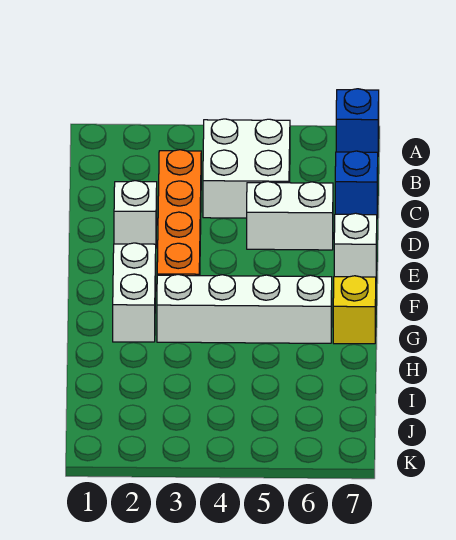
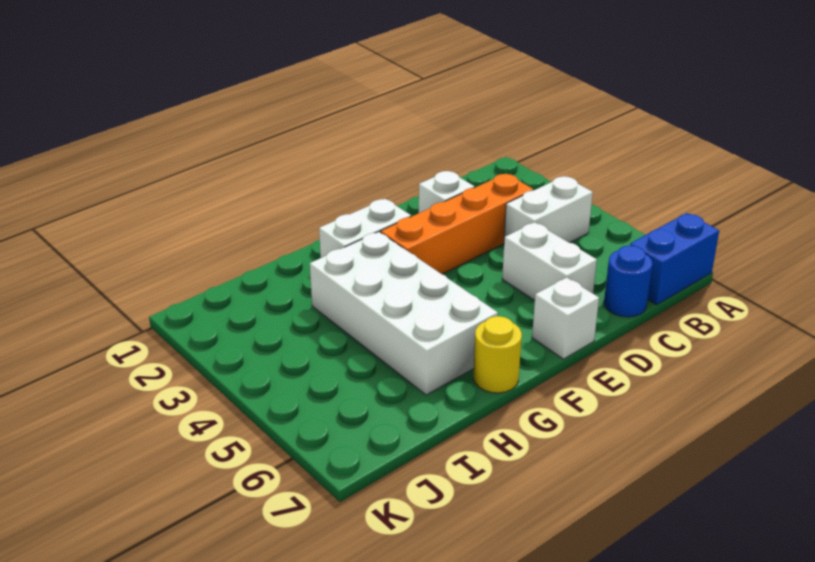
blue brick A7 level 1 -> blue brick A7:B7 level 1
white brick B4:C5 level 1 -> white brick B4:C4 level 1
blue brick C7 level 1 -> blue round brick C7 level 1
white brick G3:G6 level 1 -> white brick G3:H6 level 1
yellow brick G7 level 1 -> yellow round brick G7 level 1

